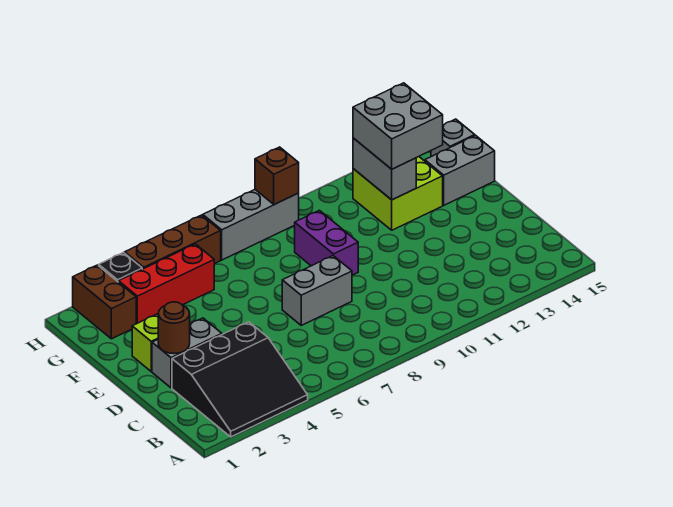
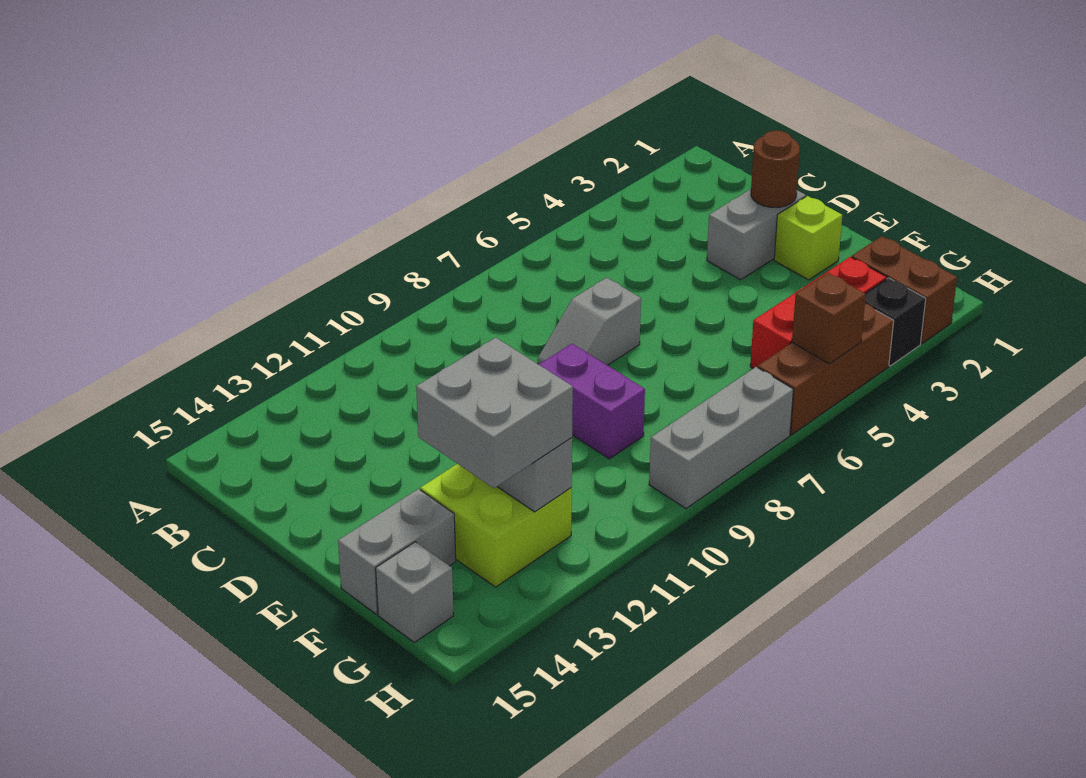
black slope A2:C4 level 1 top C -> none
grey brick D7:D8 level 1 -> grey slope D7:D8 level 1 top 7
brown brick H9 level 2 -> brown brick H5 level 2

